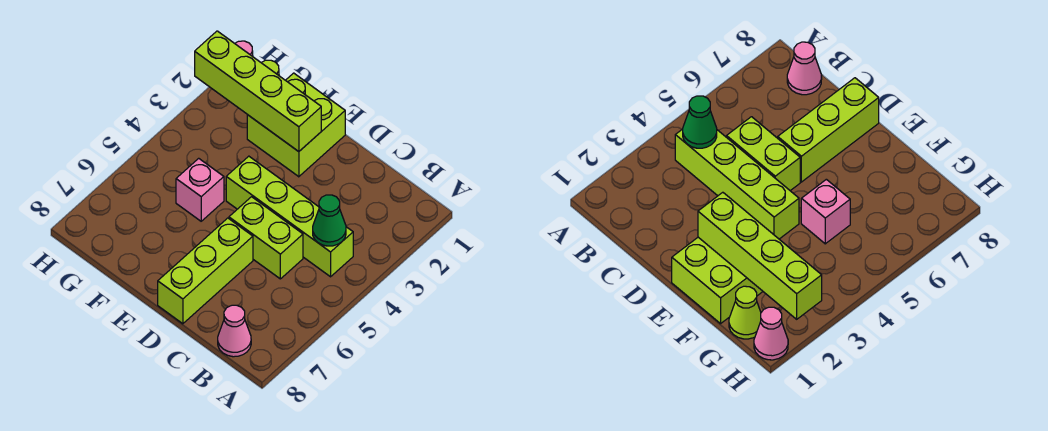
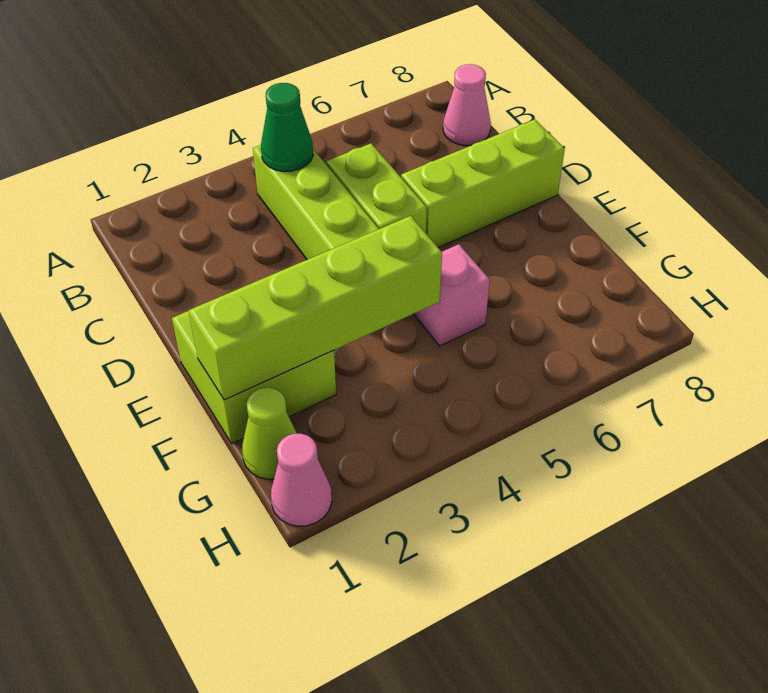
lime brick E2:H2 level 2 -> lime brick F1:F4 level 2

